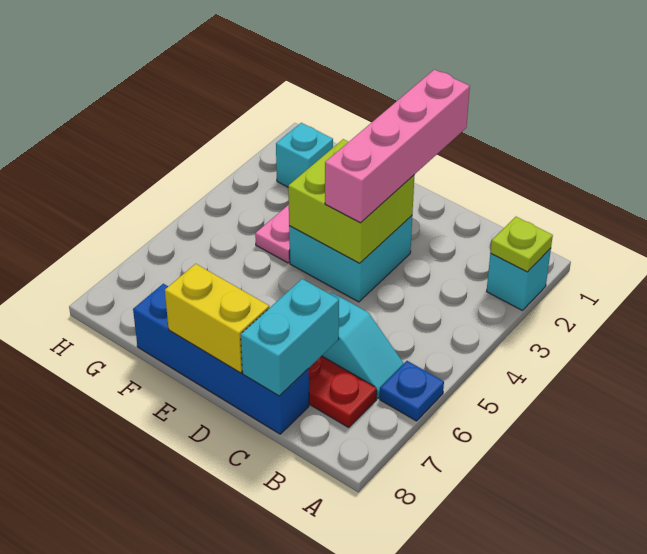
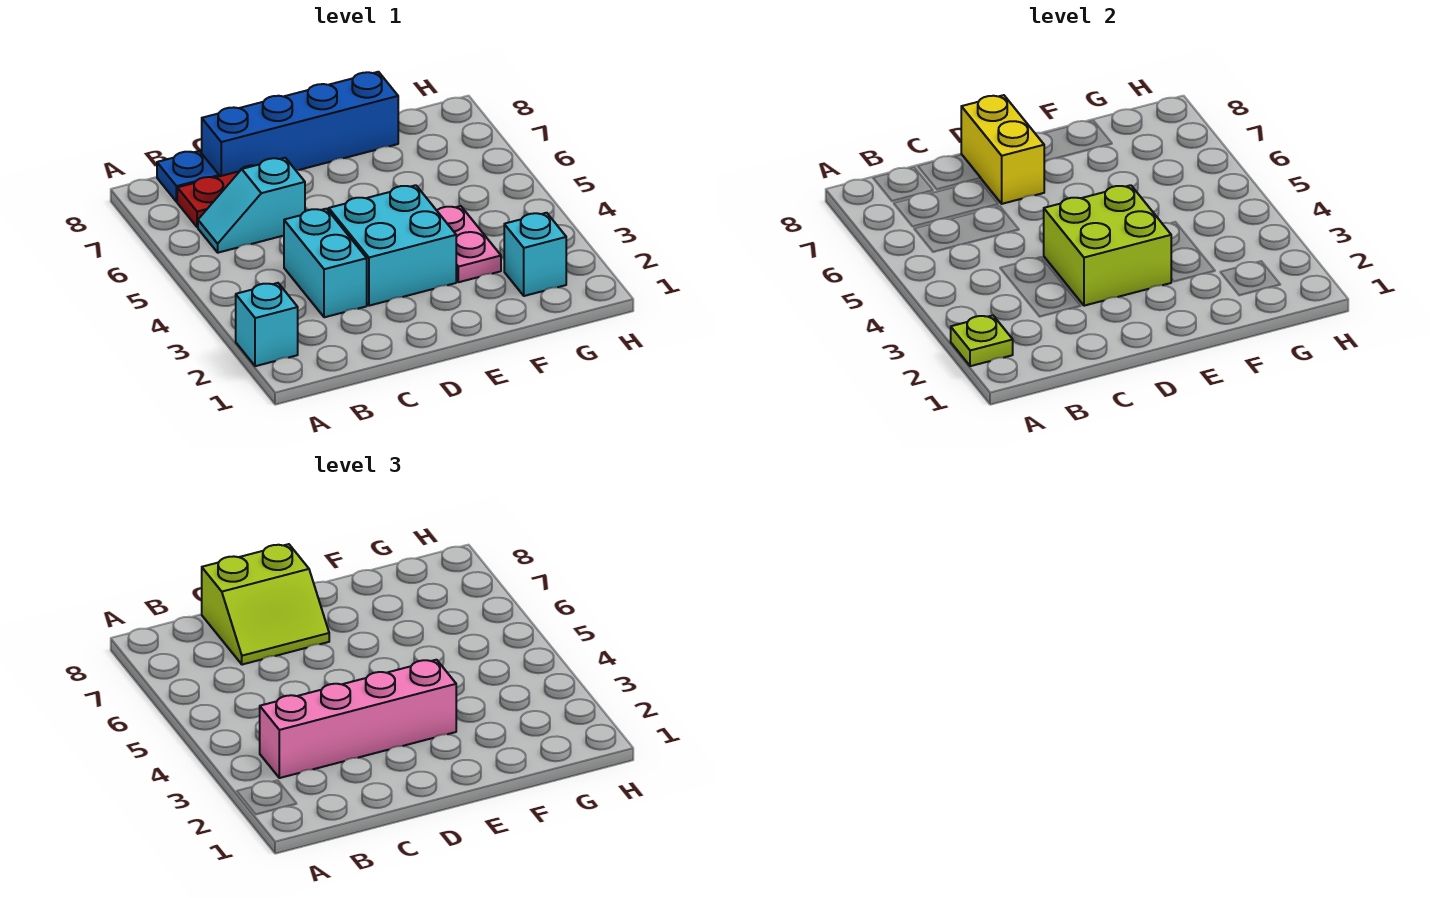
blue plate A6 level 1 -> blue plate B8 level 1
cyan brick C7:C8 level 2 -> cyan brick C3:C4 level 1
none -> lime slope C7:D8 level 3 top 8
pink brick D1:D4 level 3 -> pink brick B3:E3 level 3
yellow brick D8:E8 level 2 -> yellow brick D7:D8 level 2

